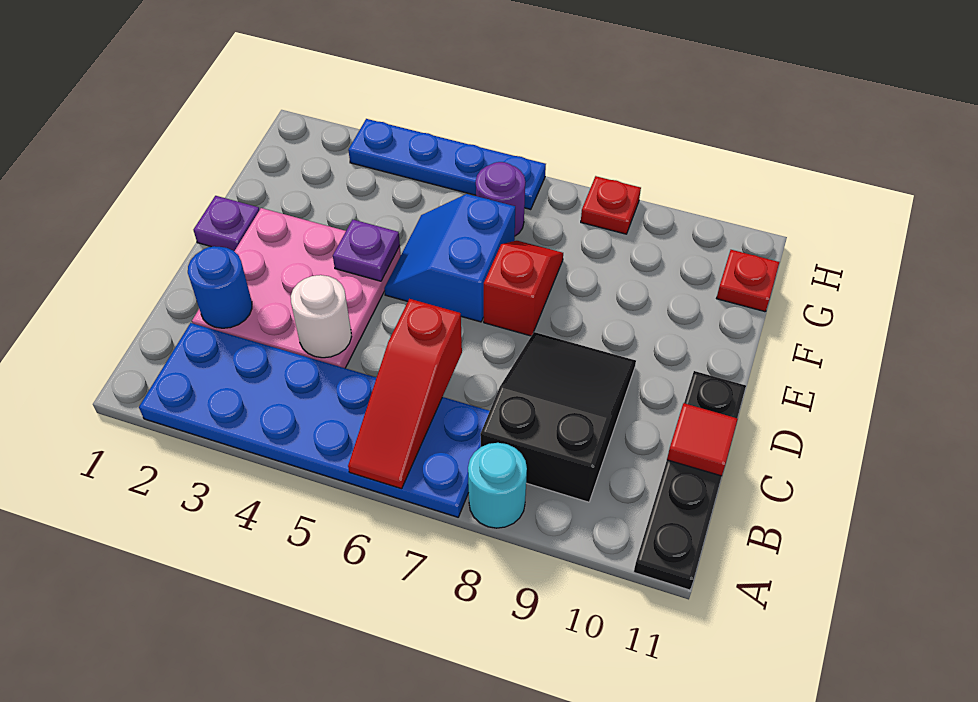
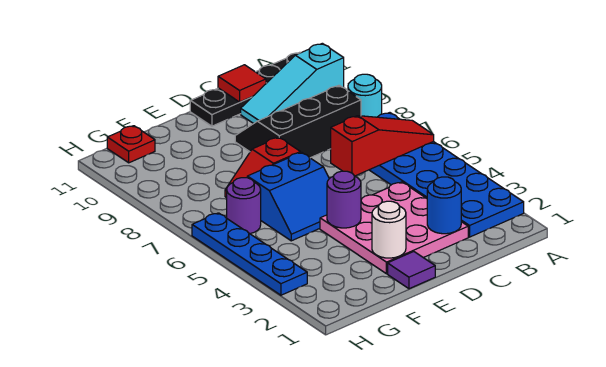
none -> cyan slope A10:C10 level 1 top A
black slope B8:D9 level 1 top B -> black slope B8:D9 level 1 top 8
white round brick C4 level 2 -> white round brick E2 level 2
purple plate E1 level 1 -> purple tile E1 level 1
purple plate E4 level 2 -> purple round brick E4 level 2
red plate H8 level 1 -> none

